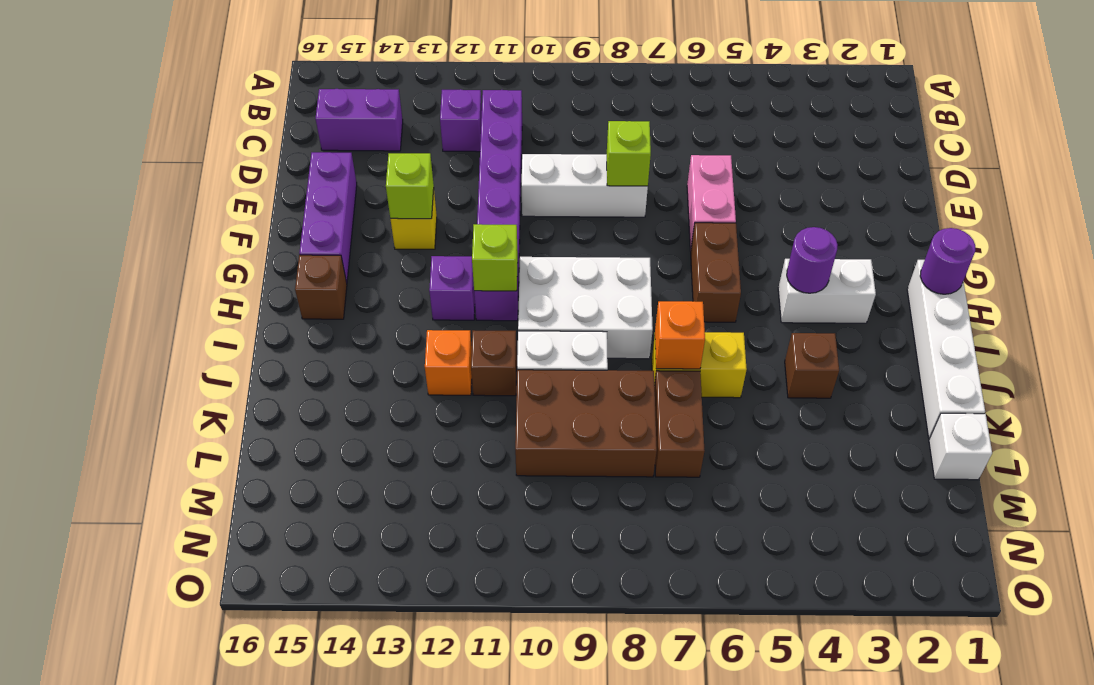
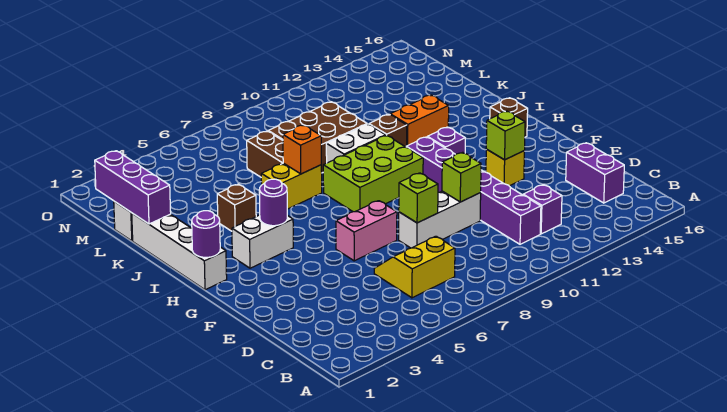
none -> yellow slope C6:D7 level 1 top C
purple brick C14:C15 level 1 -> purple brick C15:D15 level 1
pink brick E6:F6 level 1 -> pink brick F6:F7 level 1
purple brick E15:G15 level 1 -> purple brick K1:M1 level 2
brown brick G6:H6 level 1 -> none
white brick H8:I10 level 1 -> lime brick H8:I10 level 1
lime brick H11 level 2 -> lime brick E10 level 2
orange brick J12 level 1 -> orange brick J12:J13 level 1

